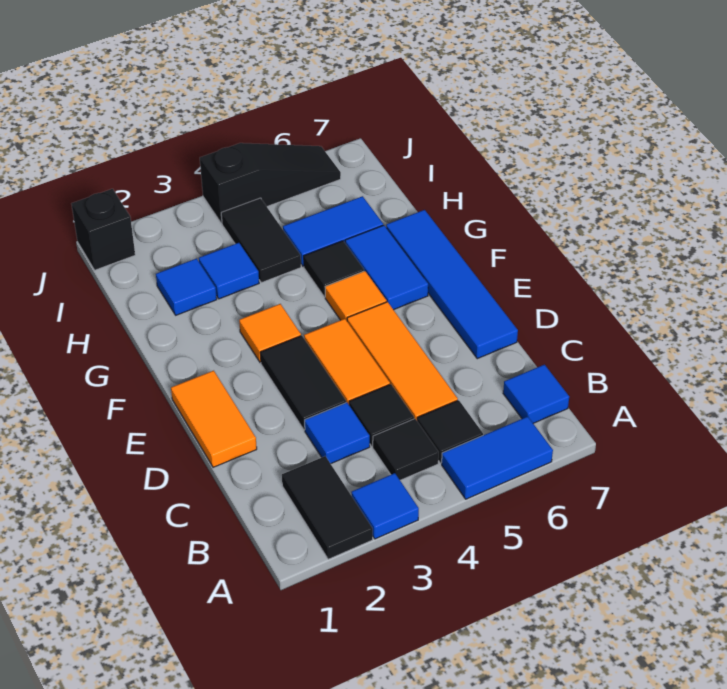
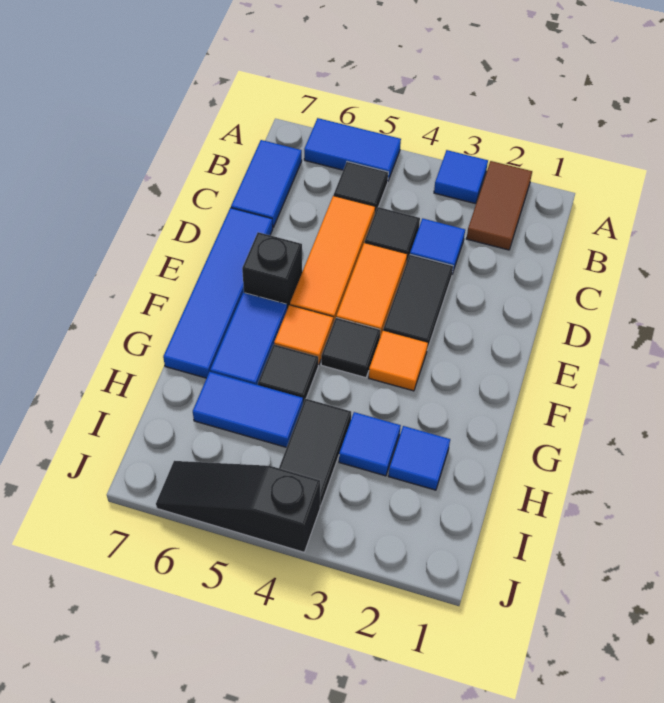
black tile A2:B2 level 1 -> brown tile A2:B2 level 1
black tile B4 level 1 -> black tile F4 level 1
blue tile B7 level 1 -> blue tile B7:C7 level 1
orange tile D1:E1 level 1 -> none
black brick J1 level 1 -> black brick E6 level 1

